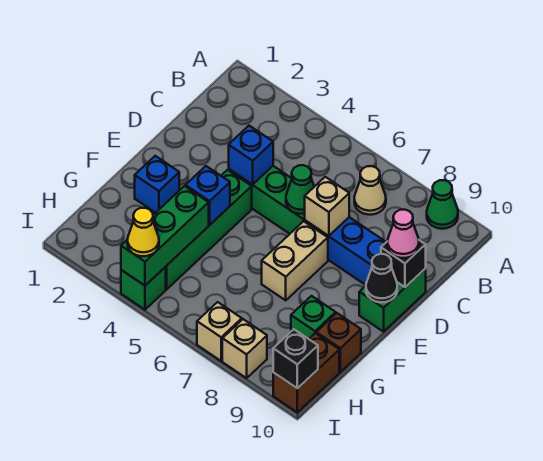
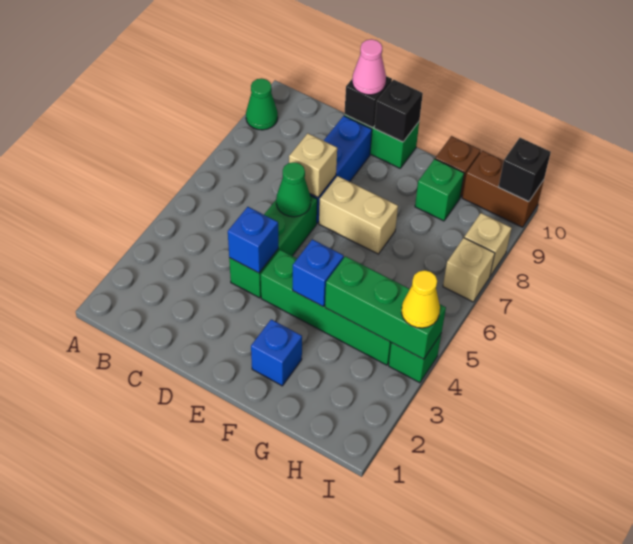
tan cone B7 level 1 -> none
black cone E10 level 2 -> black brick E10 level 2

